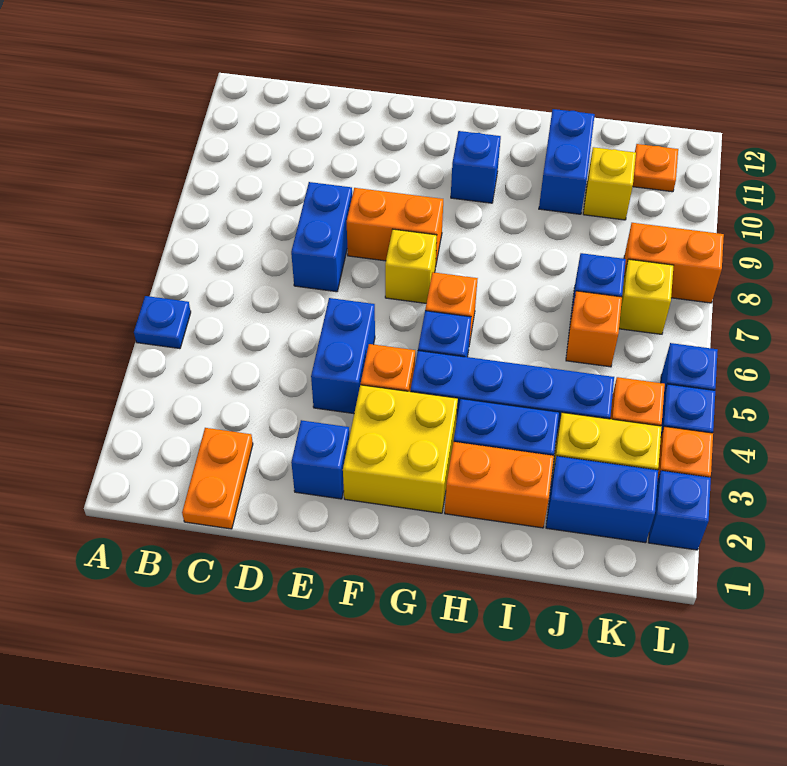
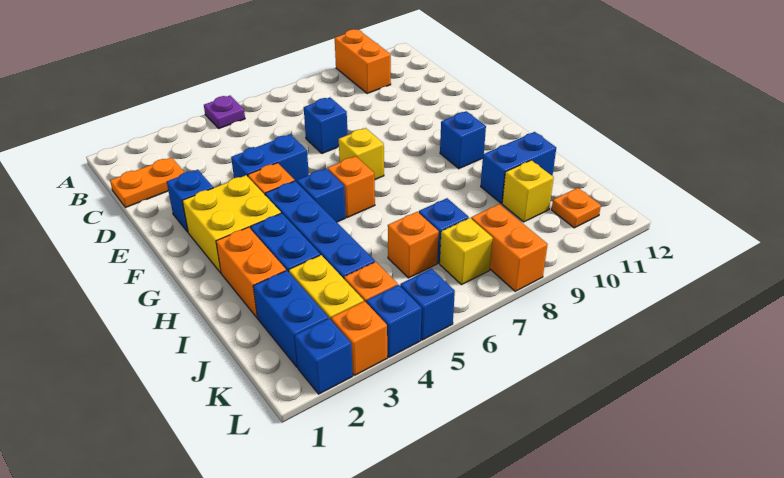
blue plate A5 level 1 -> purple plate A5 level 1
blue brick D7:D8 level 1 -> blue brick D7 level 1
orange brick E8:F8 level 1 -> orange brick A10:B10 level 1

